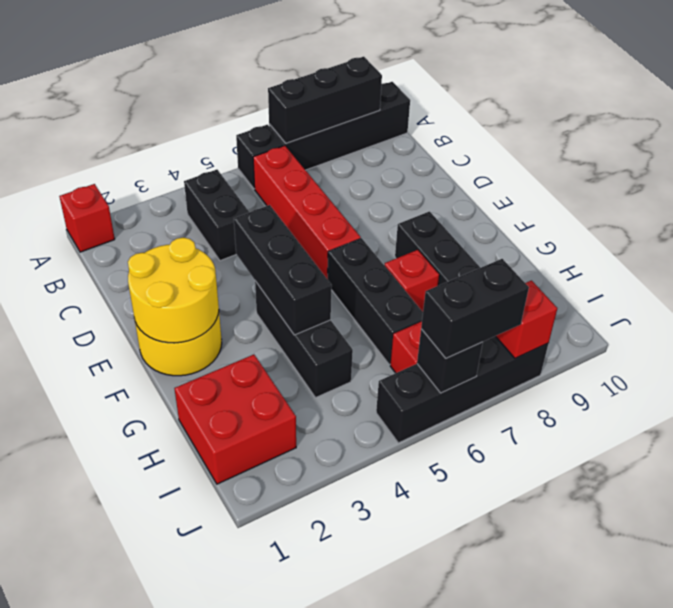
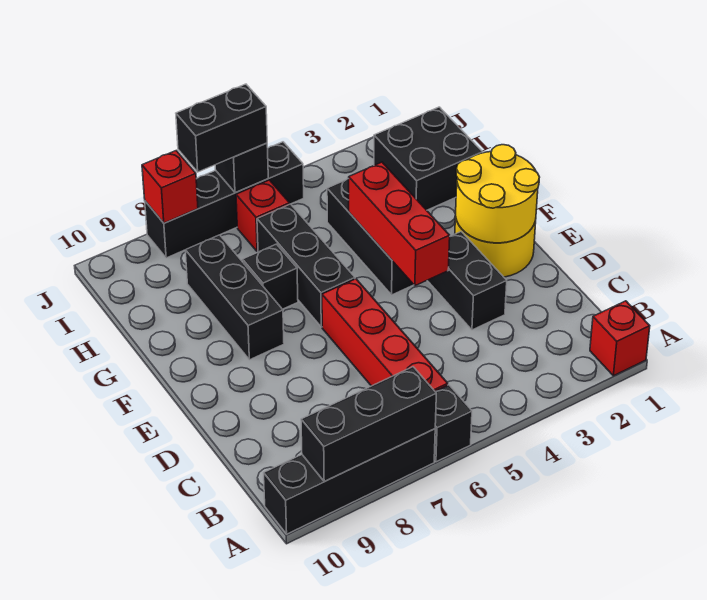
black brick B4:C4 level 1 -> black brick D3:E3 level 1
black brick E4:G4 level 2 -> red brick E4:G4 level 2
red brick G7 level 1 -> black brick G7 level 1
red brick H1:I2 level 1 -> black brick H1:I2 level 1

